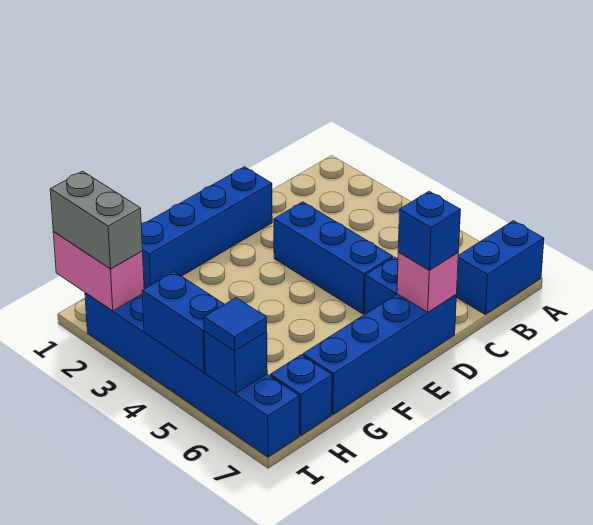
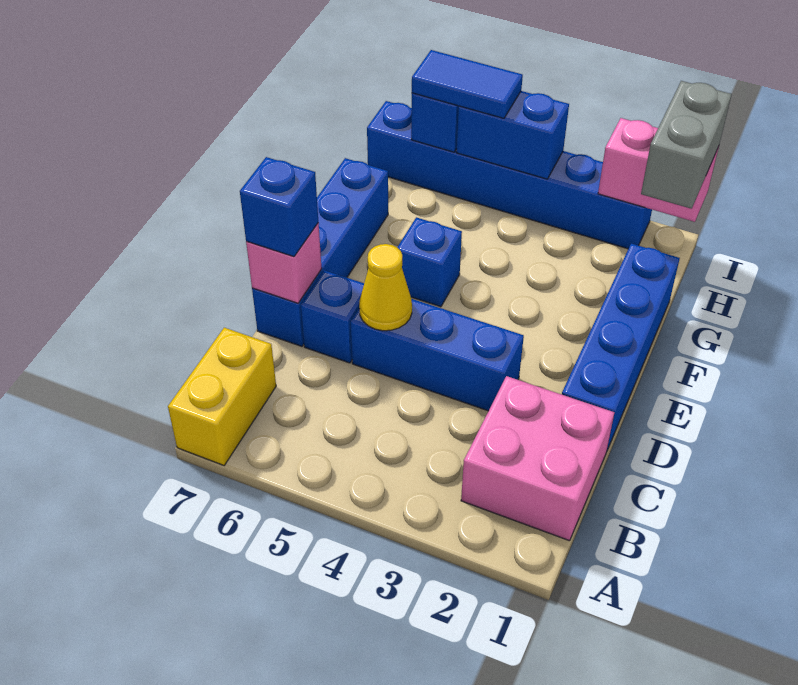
blue brick A7:B7 level 1 -> yellow brick A7:B7 level 1
none -> pink brick B1:C2 level 1
none -> yellow cone D5 level 2
blue brick H7 level 1 -> blue brick F5 level 1
grey brick I1:I2 level 3 -> grey brick H1:I1 level 3
blue tile I6 level 3 -> blue tile I5:I6 level 3

